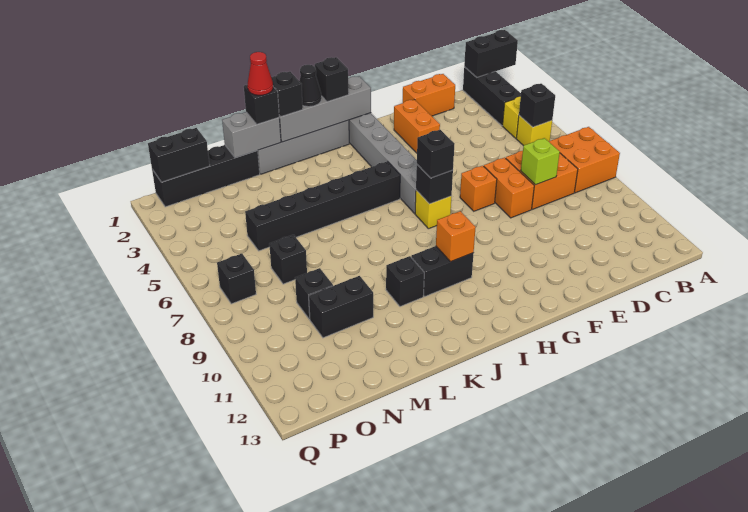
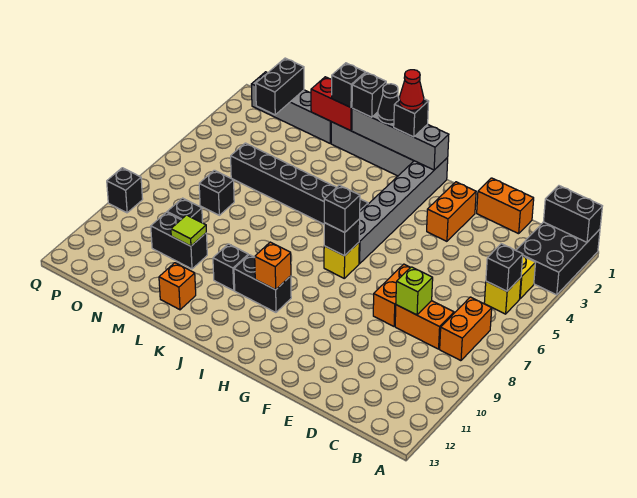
orange brick A7:B8 level 1 -> orange brick B7:B8 level 1
black brick B1:B3 level 1 -> black brick A1:B3 level 1
orange brick C7:D8 level 1 -> orange brick C8:D8 level 1
orange brick F7 level 1 -> orange brick L12 level 1
grey brick L1:M1 level 2 -> red brick L1:M1 level 2
red cone L1 level 4 -> red cone I1 level 4
black brick M1:P1 level 1 -> grey brick M1:P1 level 1
none -> lime tile M10 level 2
black brick O1:P1 level 2 -> black brick O1:O2 level 2
black brick P7 level 1 -> black brick Q9 level 1

